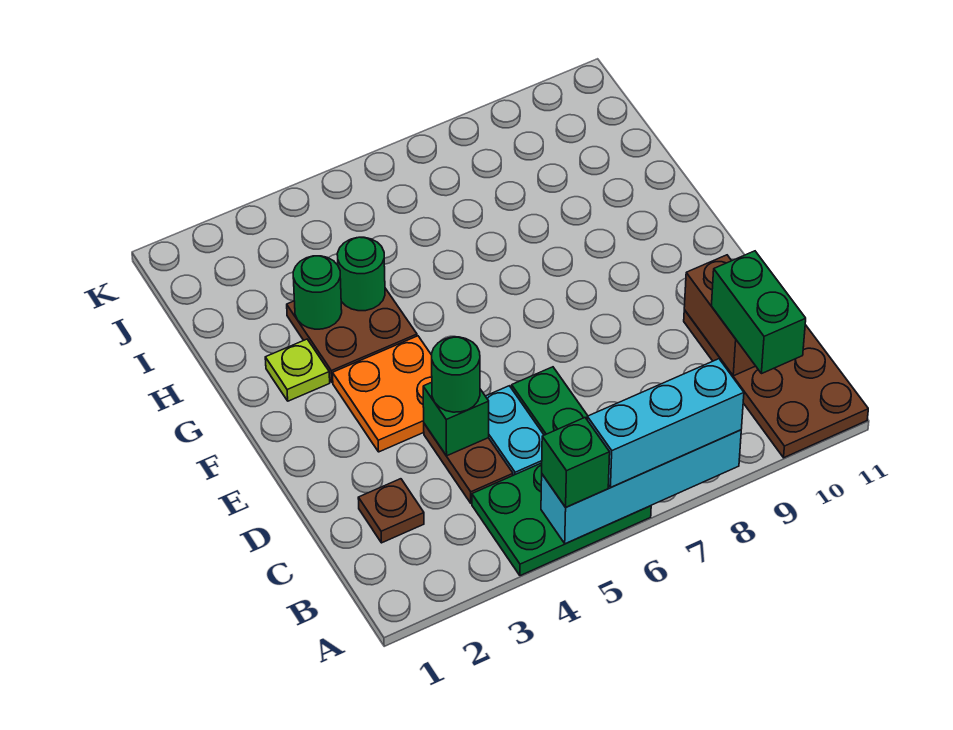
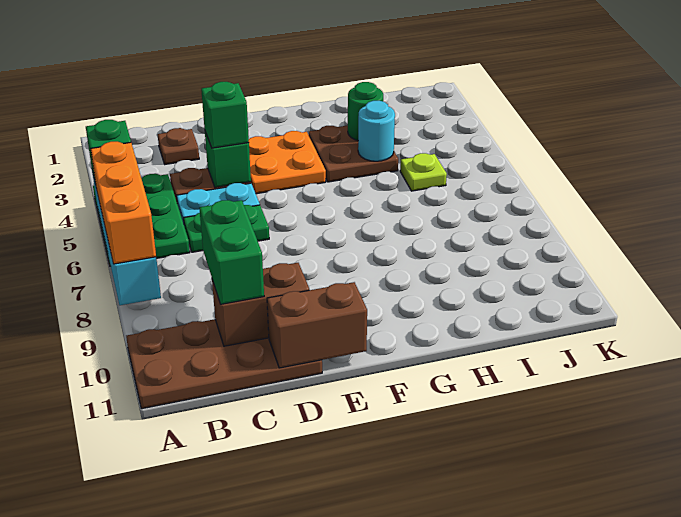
cyan brick A6:A8 level 3 -> orange brick A6:A8 level 3
green brick B10:C10 level 3 -> green brick C9:C10 level 3
green round brick D4 level 3 -> green brick D4 level 3
none -> brown brick D11:E11 level 2
lime plate G2 level 1 -> lime plate I5 level 1
green round brick H4 level 2 -> cyan round brick H4 level 2

